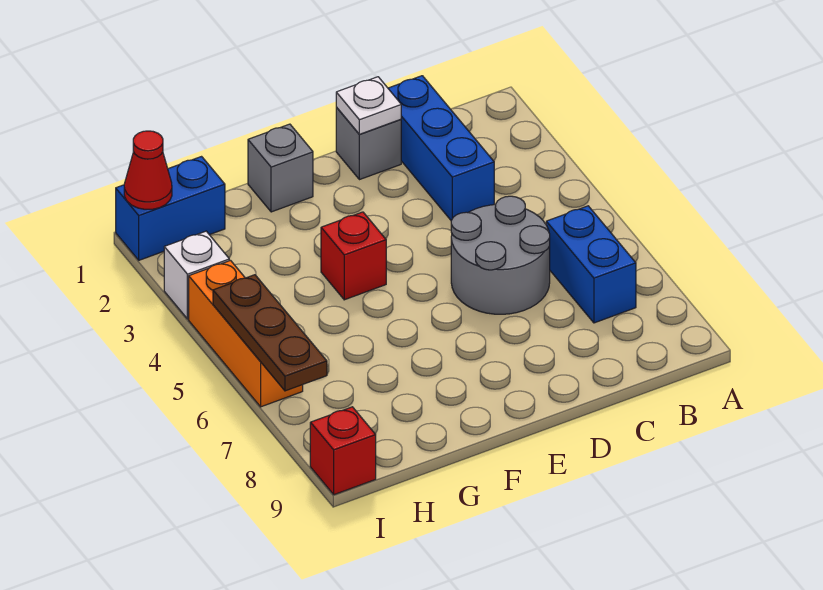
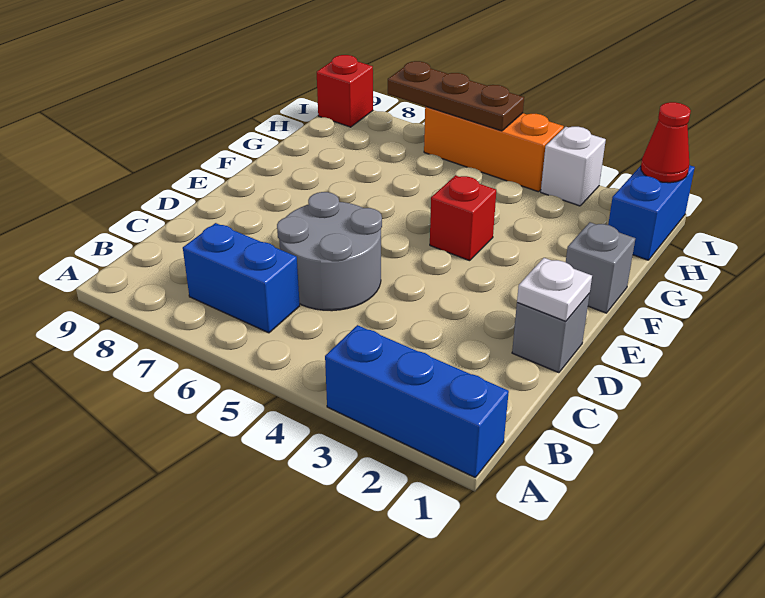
blue brick C1:C3 level 1 -> blue brick A1:A3 level 1

